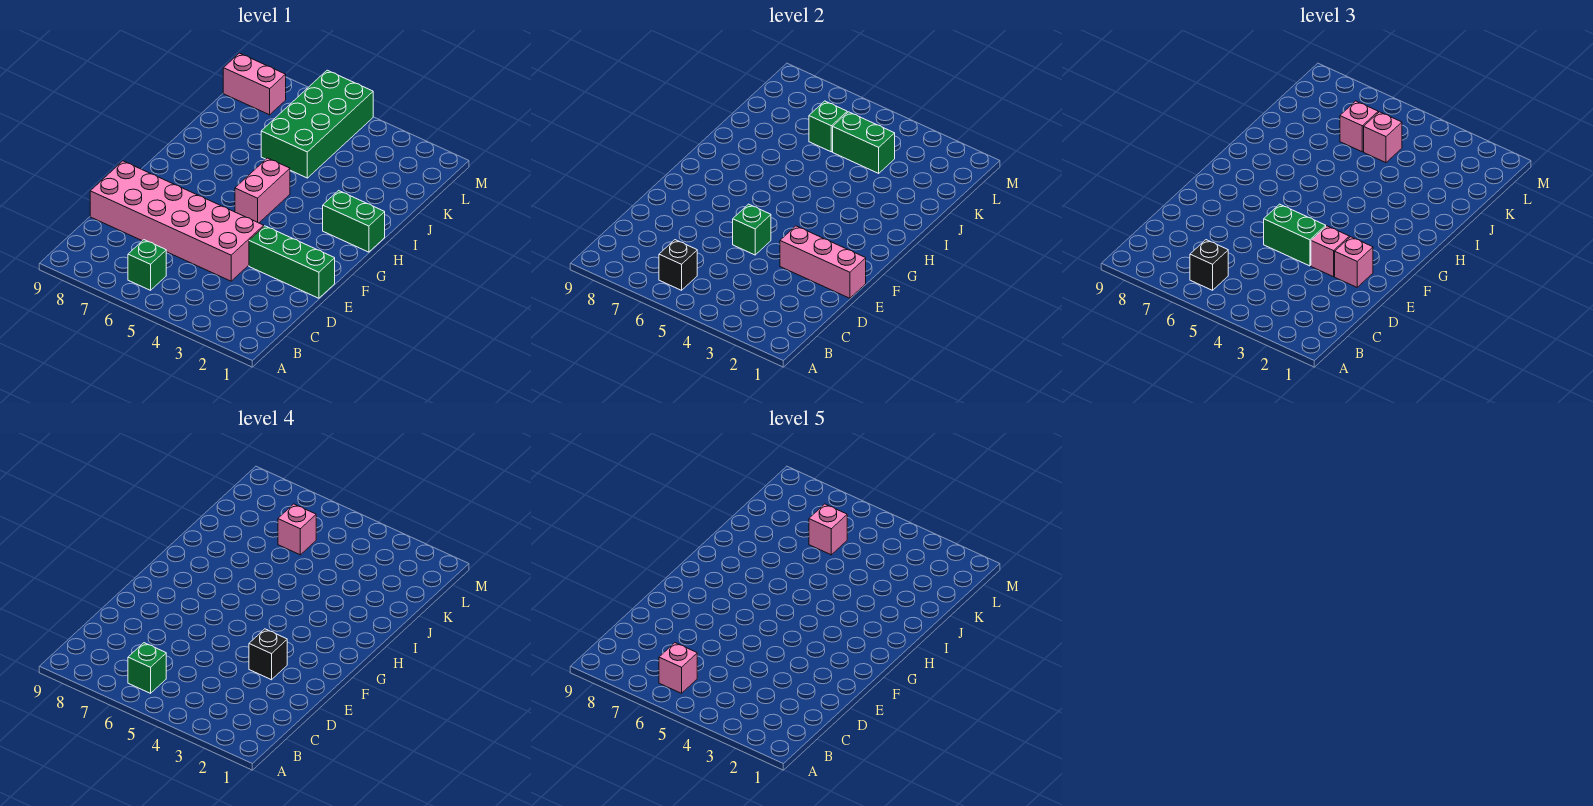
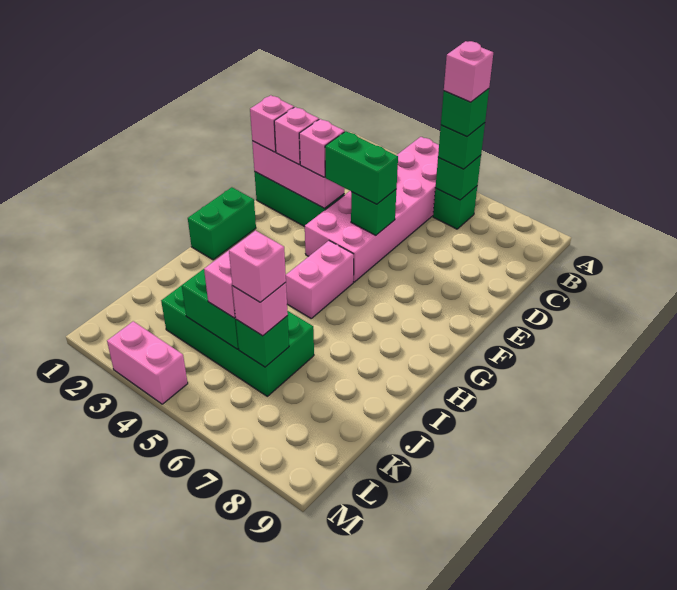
black brick B6 level 2 -> green brick B6 level 2
black brick B6 level 3 -> green brick B6 level 3
pink brick D4:E9 level 1 -> pink brick A4:F5 level 1
black brick E3 level 4 -> none
green brick H1:H2 level 1 -> green brick G1:H1 level 1
green brick J5:M6 level 1 -> green brick J3:K6 level 1
pink brick K6 level 5 -> pink brick E1 level 3
pink brick L8:L9 level 1 -> pink brick M3:M4 level 1

